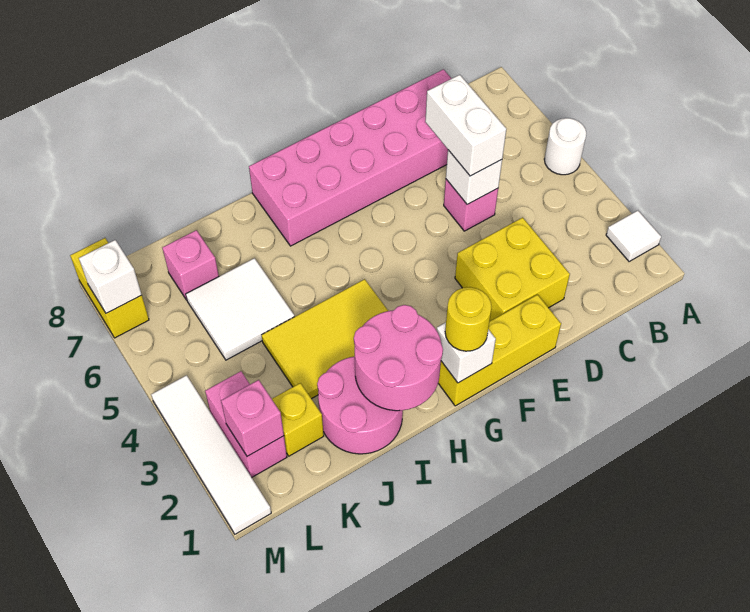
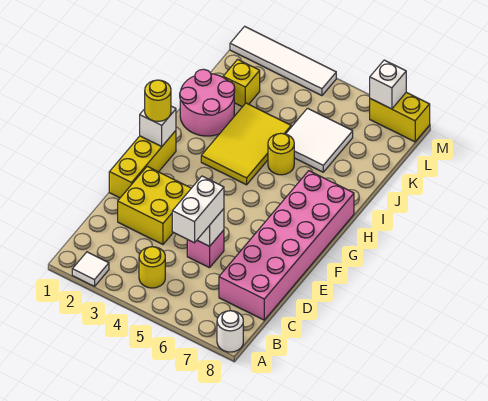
white round brick A5 level 1 -> white round brick A8 level 1
none -> yellow round brick B4 level 1
white brick D5:D6 level 3 -> white brick C5:D5 level 3
pink round brick H1:I2 level 2 -> none
none -> yellow round brick I5 level 1
pink brick K7 level 1 -> none
pink brick L2:L3 level 1 -> none
pink brick L2 level 2 -> none

